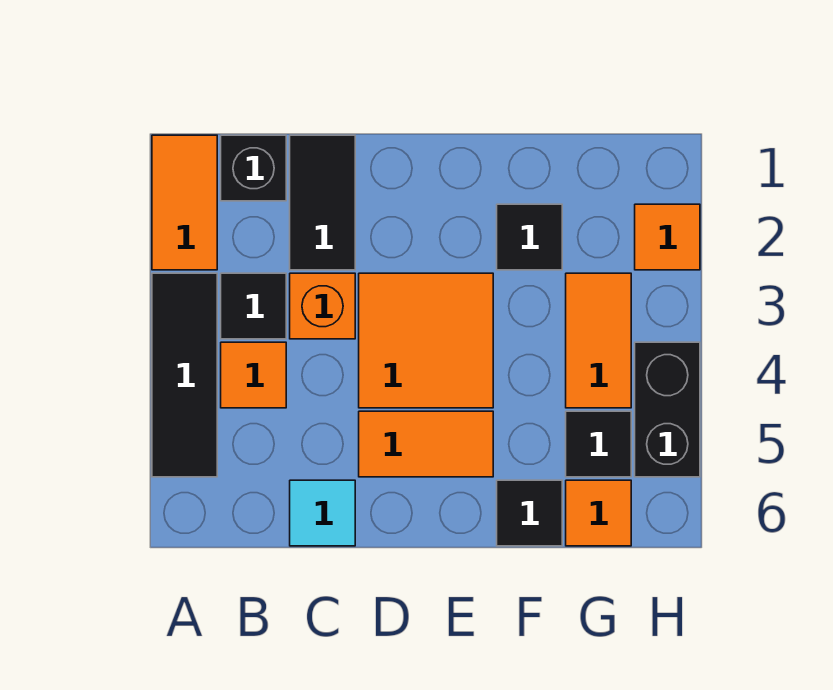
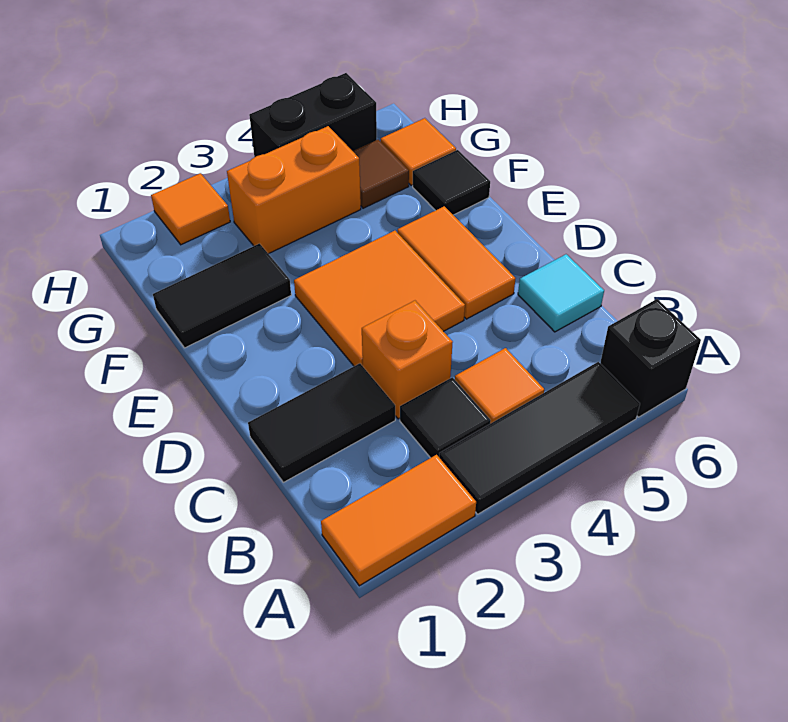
black brick B1 level 1 -> black brick A6 level 1
black tile F2 level 1 -> black tile F1:F2 level 1
orange tile G3:G4 level 1 -> orange brick G3:G4 level 1
black tile G5 level 1 -> brown tile G5 level 1

